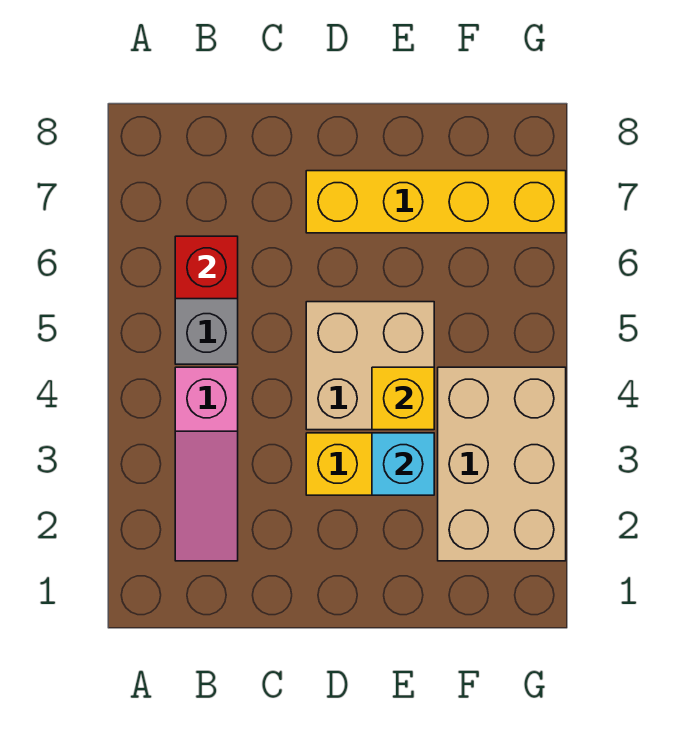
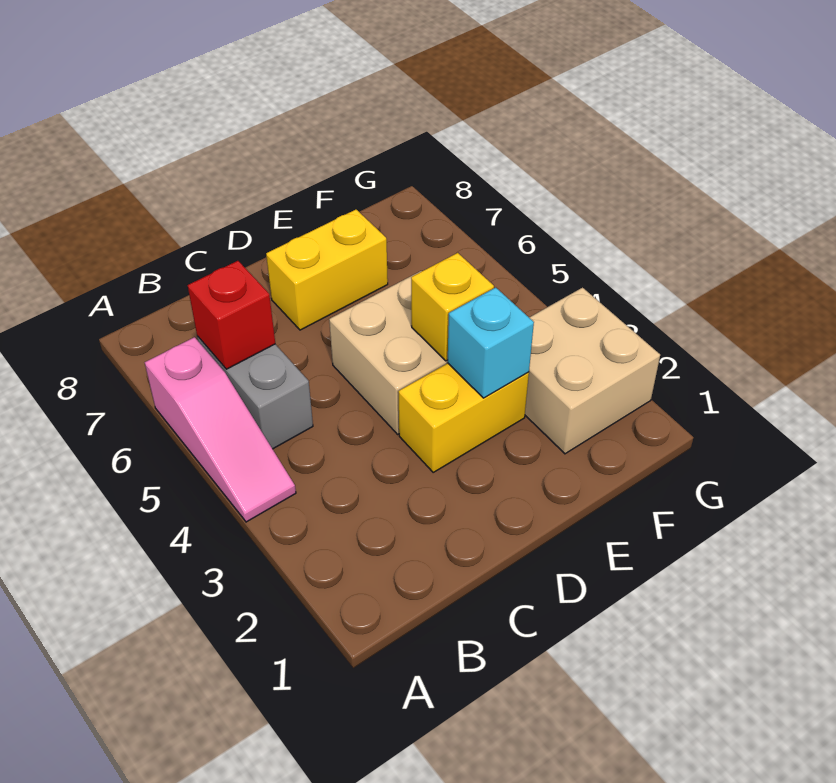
pink slope B2:B4 level 1 top 4 -> pink slope A4:A6 level 1 top 6
yellow brick D7:G7 level 1 -> yellow brick D7:E7 level 1
tan brick F2:G4 level 1 -> tan brick F2:G3 level 1

